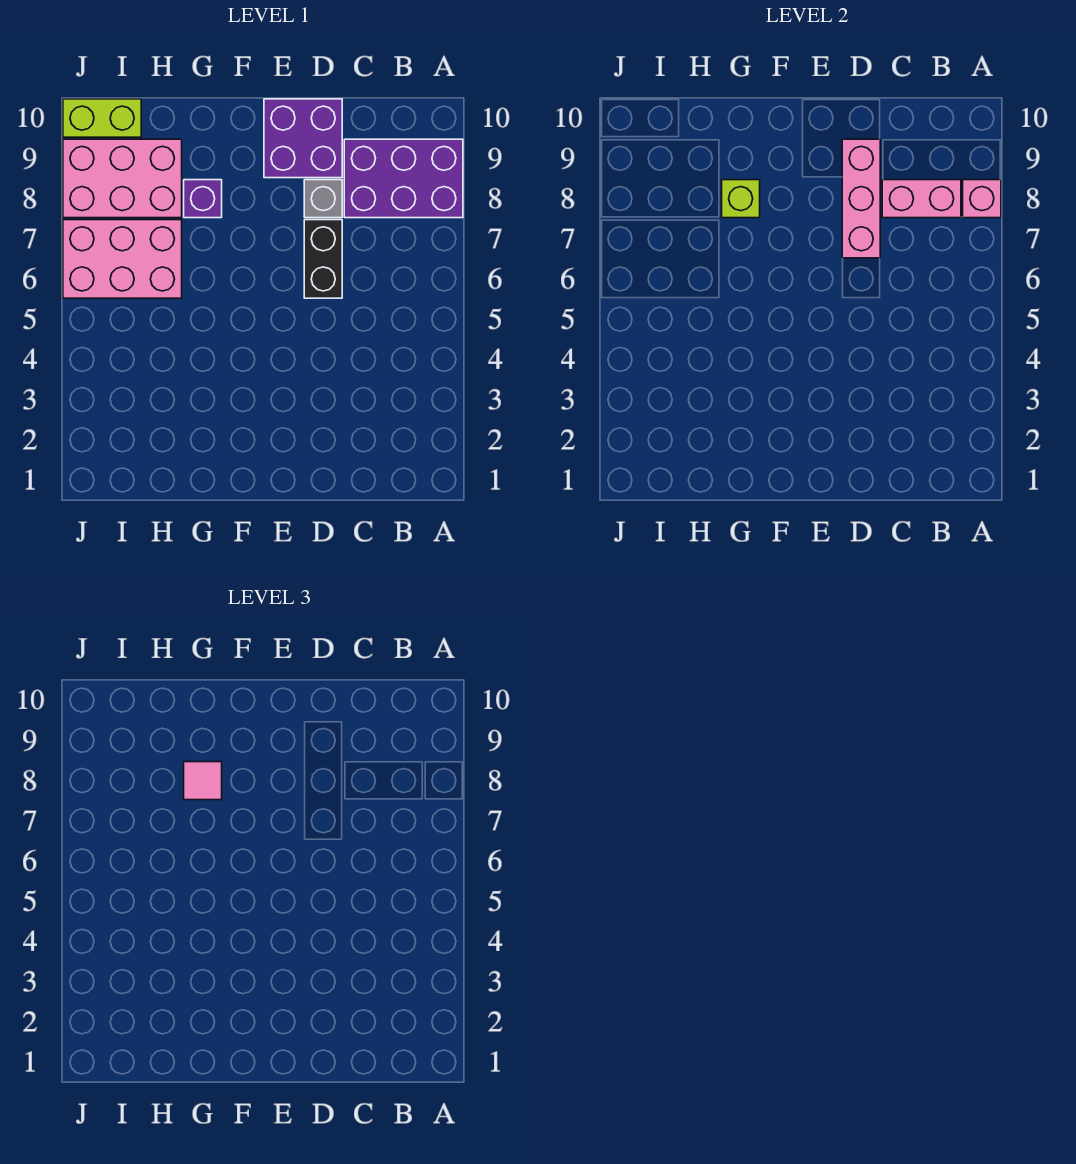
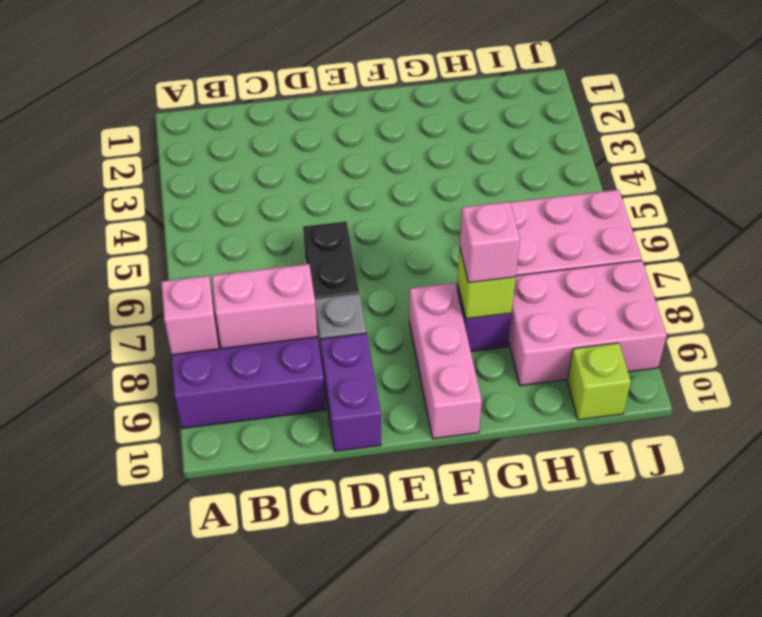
pink brick D7:D9 level 2 -> pink brick F8:F10 level 1
purple brick D9:E10 level 1 -> purple brick D9:D10 level 1
pink tile G8 level 3 -> pink brick G8 level 3
lime brick I10:J10 level 1 -> lime brick I10 level 1

